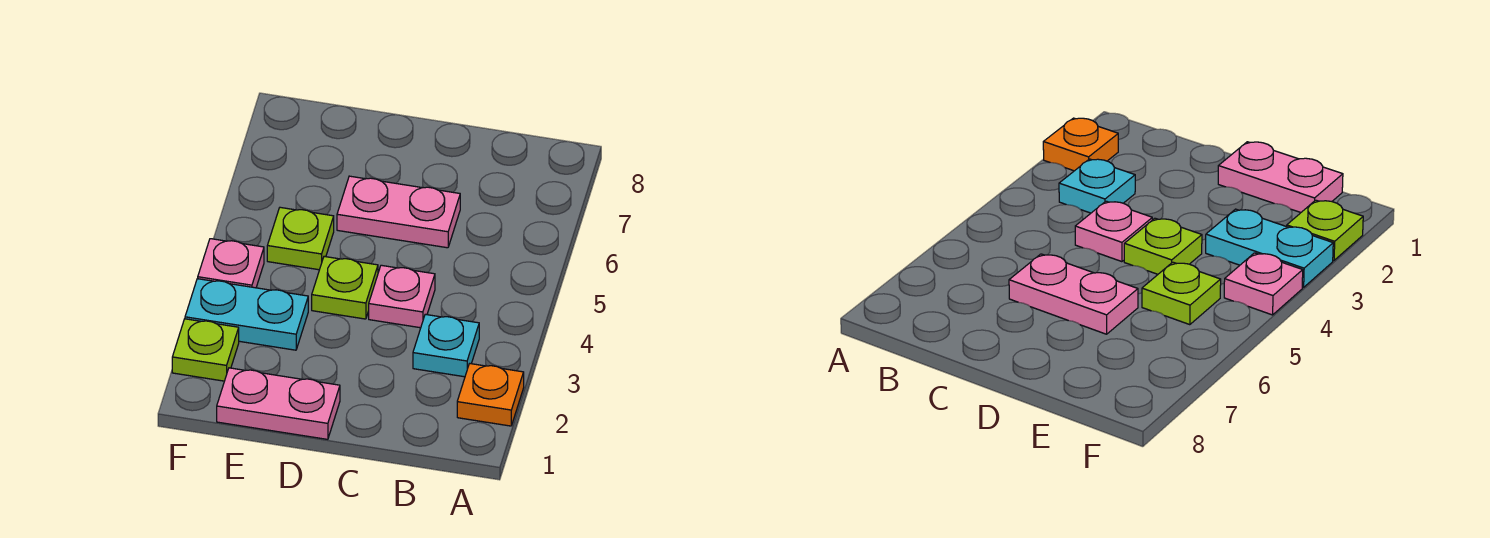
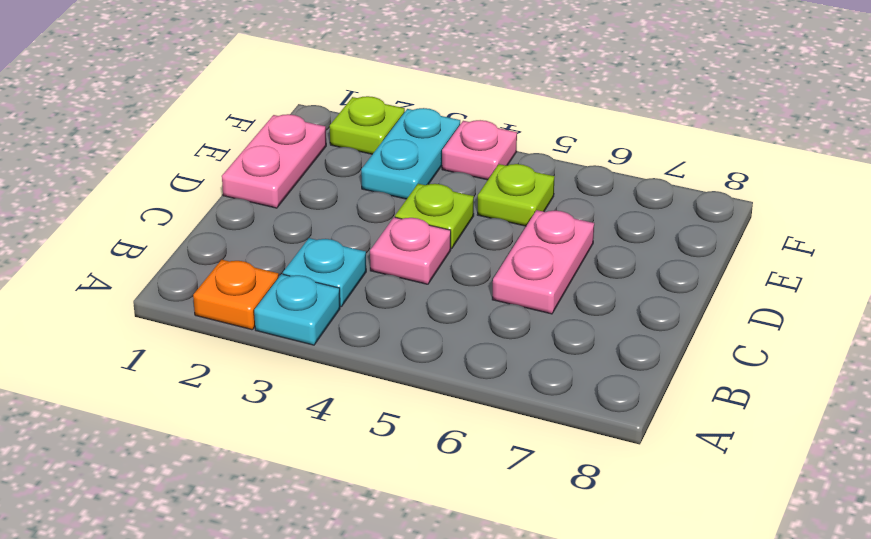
none -> cyan plate A3 level 1

